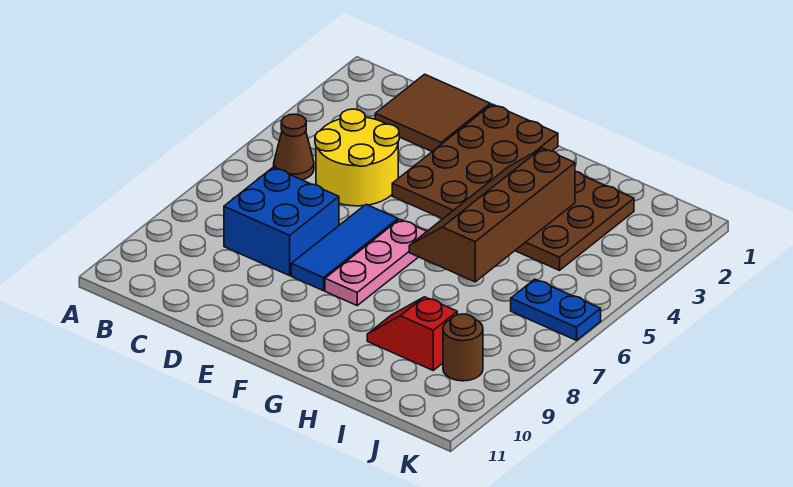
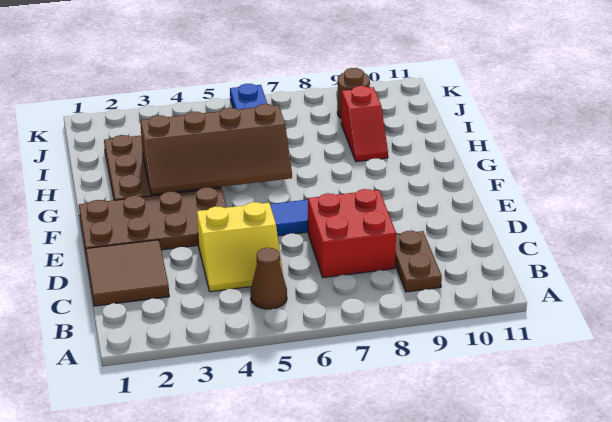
none -> brown plate B9:C9 level 1
yellow round brick C4:D5 level 1 -> yellow slope C4:D5 level 1 top D
blue brick C7:D8 level 1 -> red brick C7:D8 level 1
pink plate F6:F8 level 1 -> none

